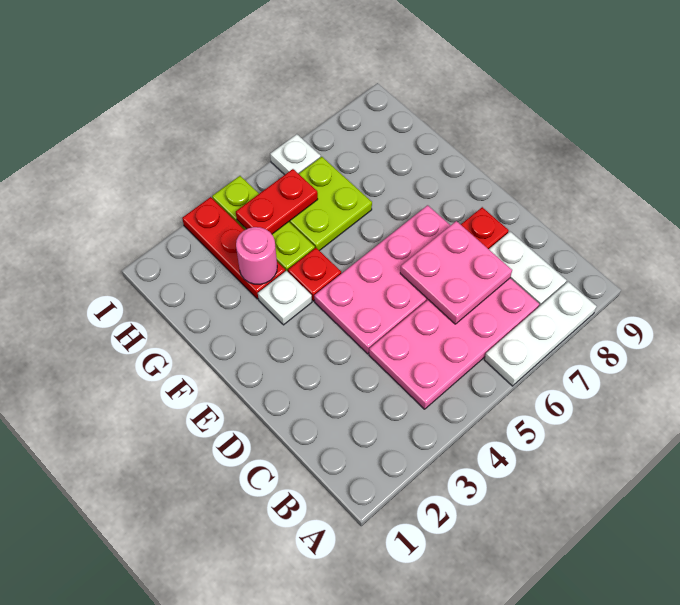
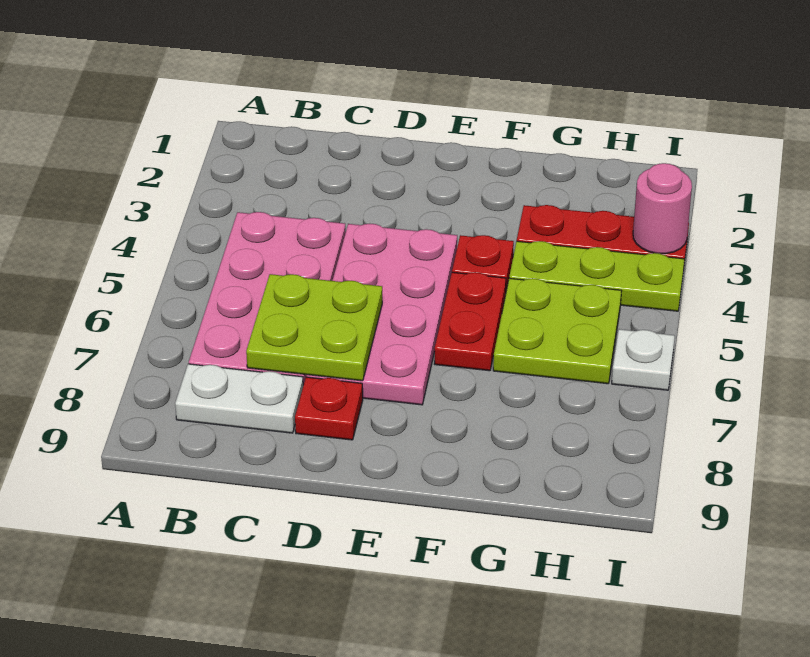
white plate A6:A8 level 1 -> none
pink plate C6:D7 level 2 -> lime plate C6:D7 level 2
white plate F3 level 1 -> none
pink round brick G3 level 2 -> pink round brick I3 level 2
red plate H4:H5 level 2 -> red plate F5:F6 level 1

